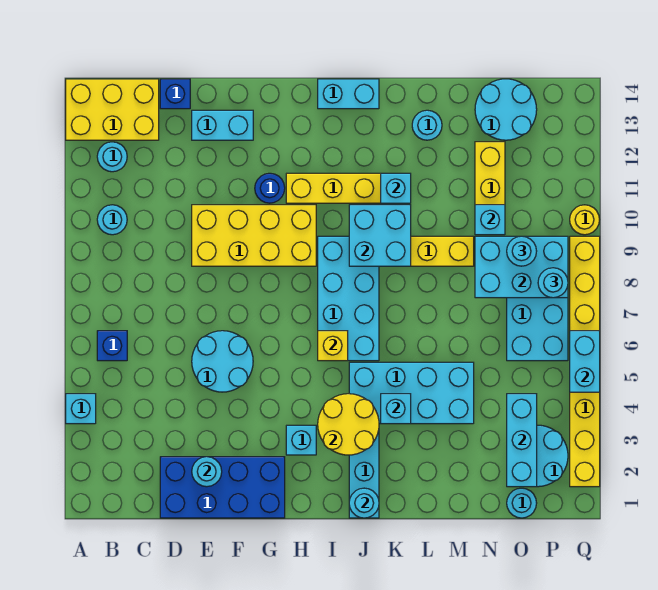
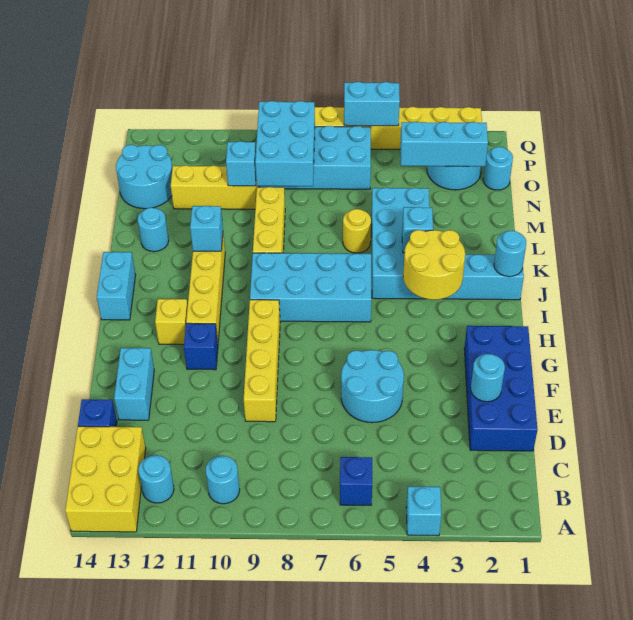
yellow brick E9:H10 level 1 -> yellow brick E9:H9 level 1
blue round brick G11 level 1 -> blue brick G11 level 1
cyan brick H3 level 1 -> none
yellow brick I6 level 2 -> yellow brick H12 level 1
cyan brick J9:K10 level 2 -> none
cyan round brick O9 level 3 -> none
cyan round brick P8 level 3 -> none
yellow round brick Q10 level 1 -> yellow round brick L6 level 1

